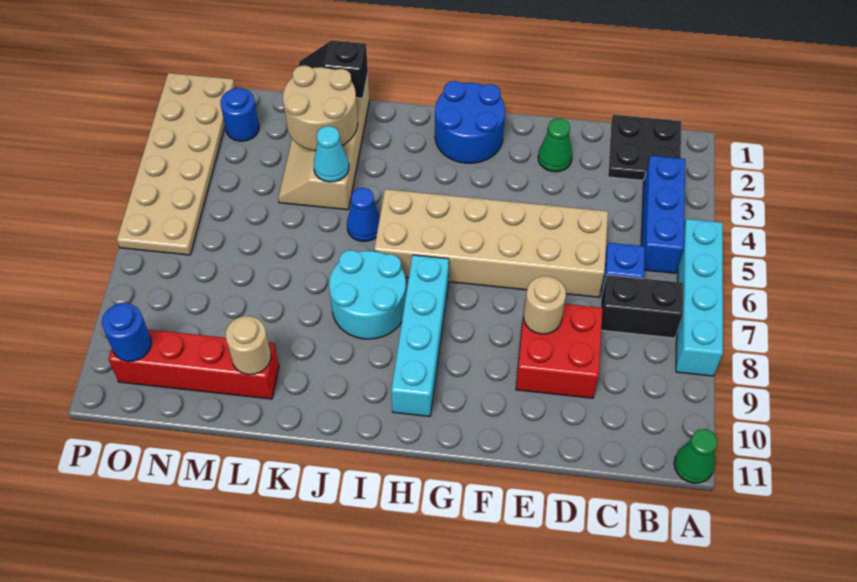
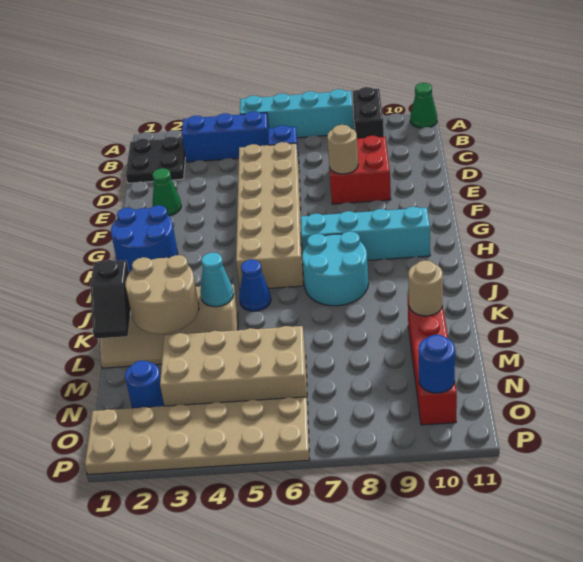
black brick B7:C7 level 1 -> black brick A9:B9 level 1
none -> tan brick M3:N6 level 1

